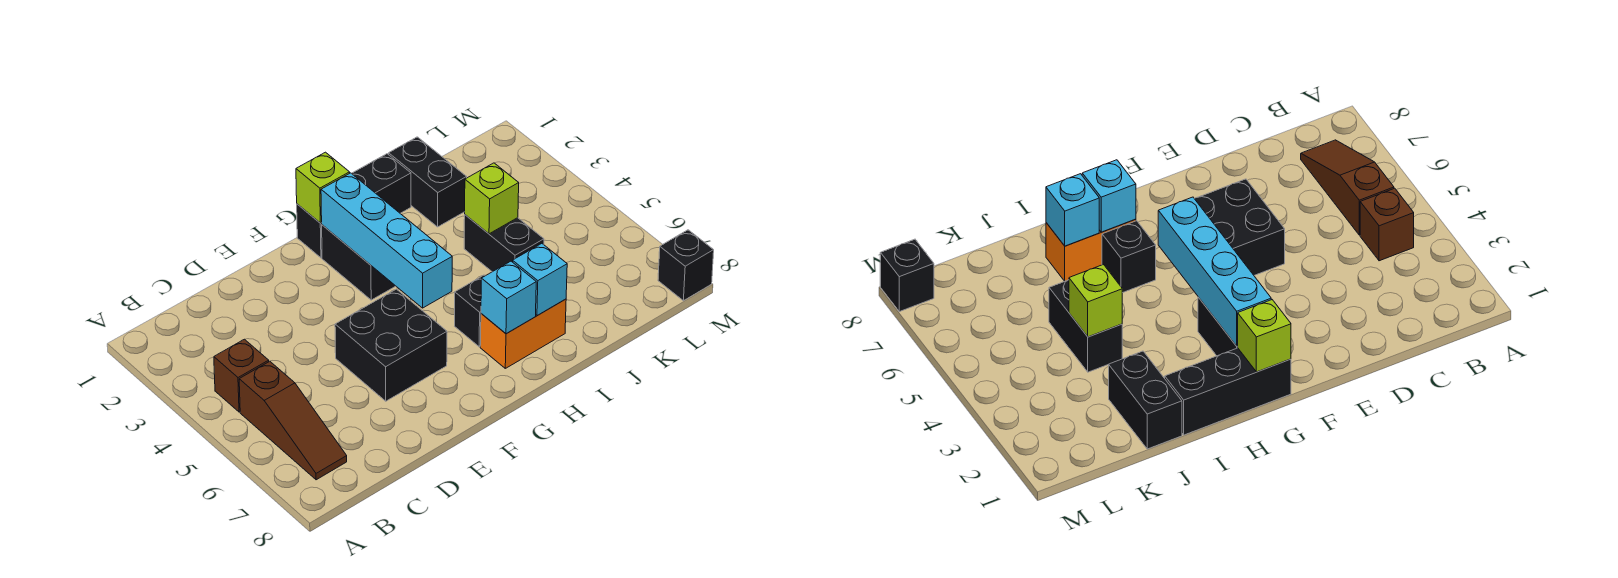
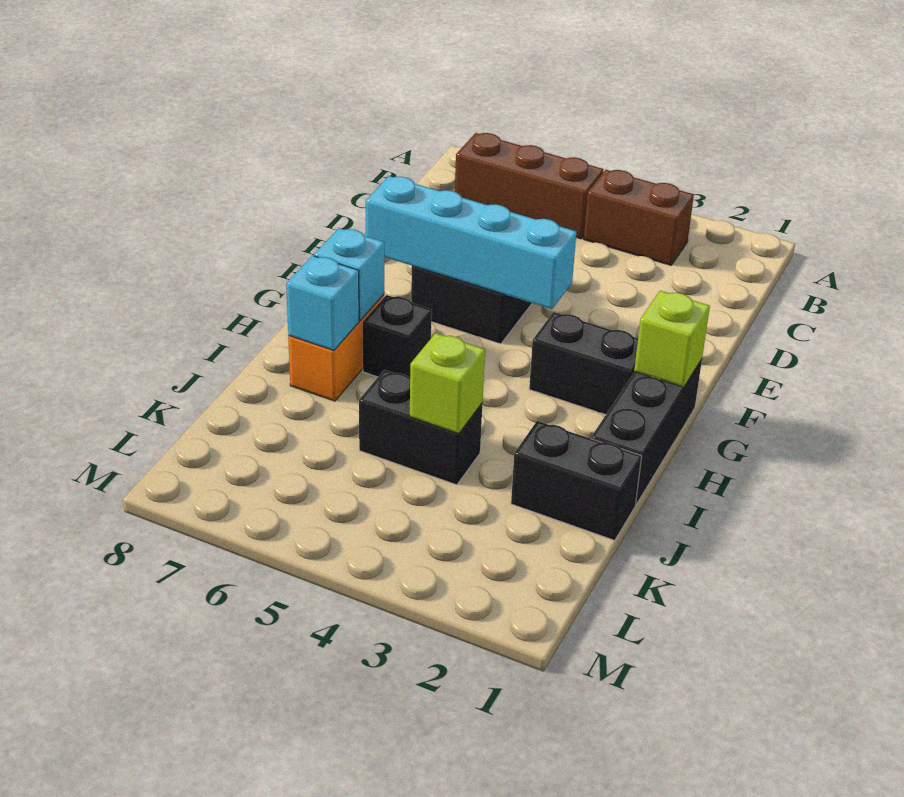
brown brick B4 level 1 -> brown brick B3:B4 level 1
brown slope B5:B7 level 1 top 5 -> brown brick B5:B7 level 1
cyan brick G2:G5 level 2 -> cyan brick F4:F7 level 2
black brick M8 level 1 -> none

